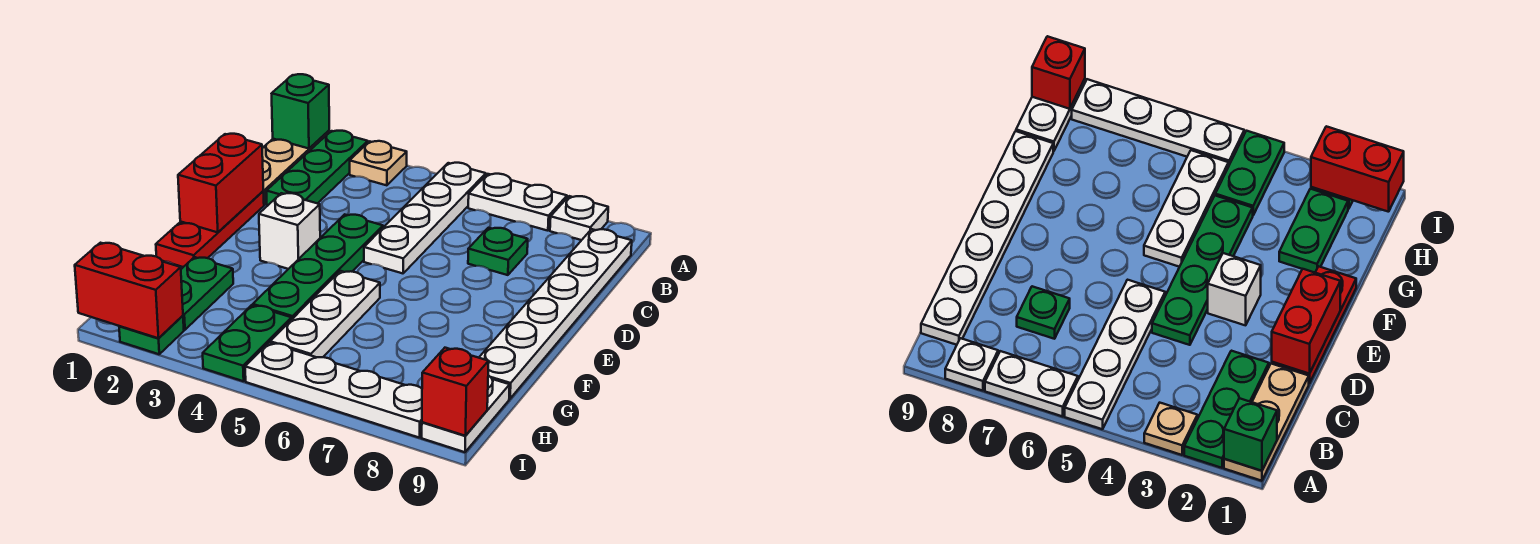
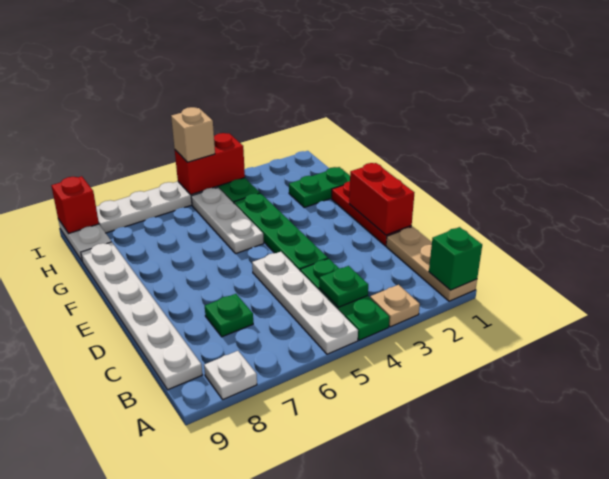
green plate A2:C2 level 1 -> green plate A4:C4 level 1
white plate A6:A7 level 1 -> none
white brick E3 level 1 -> none
green plate G2:H2 level 1 -> green plate G1:G2 level 1
red brick I1:I2 level 2 -> red brick I4:I5 level 2
green plate I2 level 1 -> green plate B4 level 2
none -> tan brick I5 level 3

